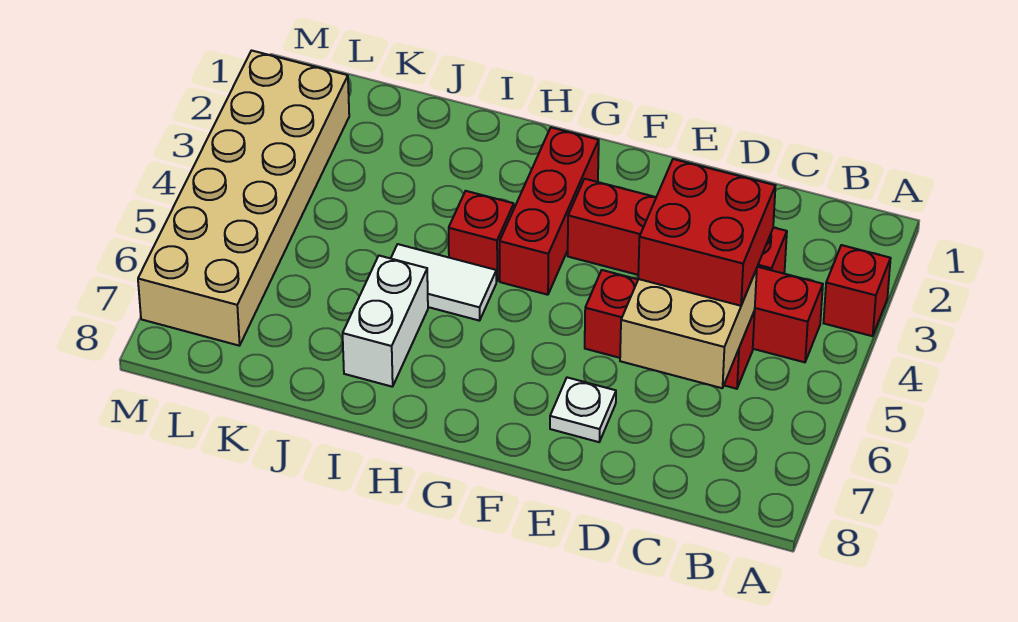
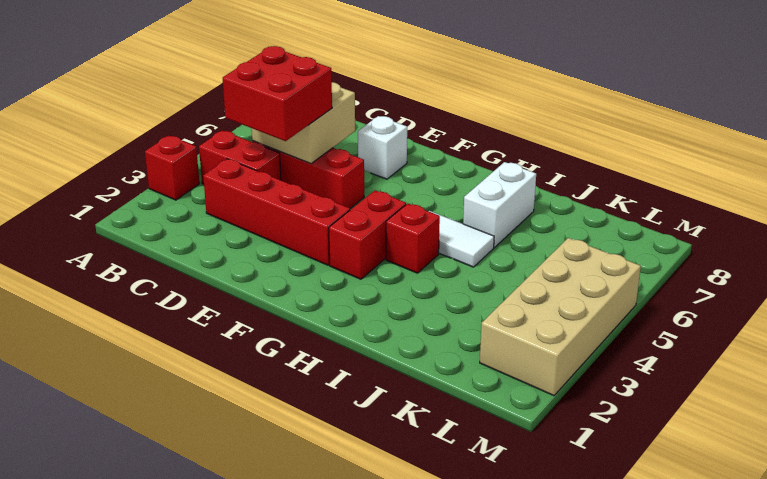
white plate E7 level 1 -> white brick E7 level 1
red brick G2:G4 level 1 -> red brick G3:G4 level 1
tan brick L2:M7 level 1 -> tan brick L2:M5 level 1

